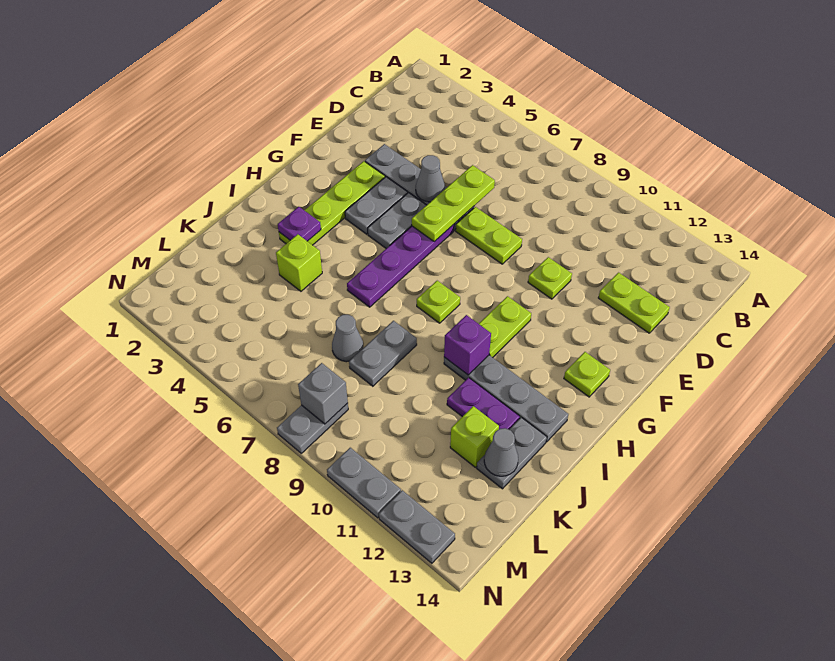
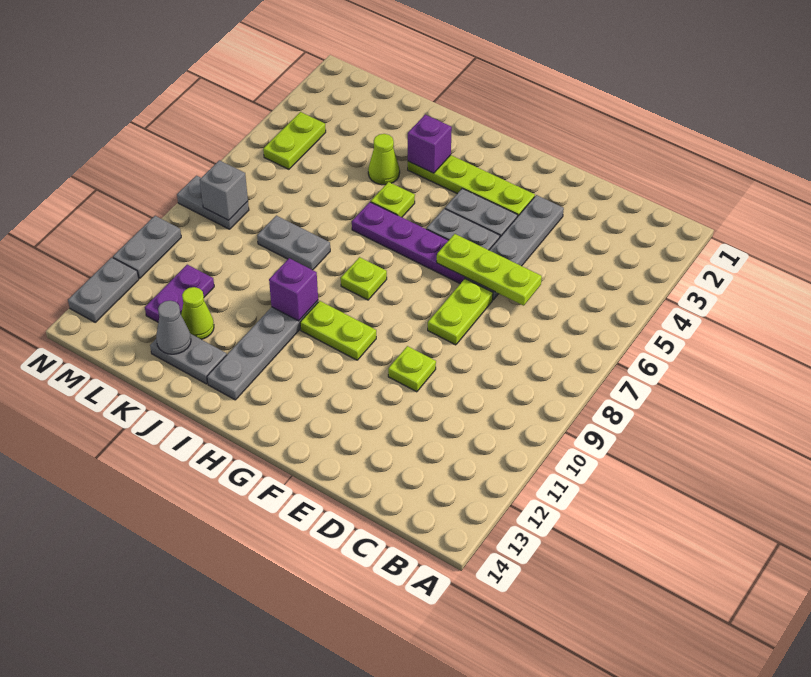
lime plate D12:D13 level 1 -> lime plate M4:M5 level 1
grey cone E5 level 2 -> none
lime plate G13 level 1 -> lime plate I5 level 1
purple plate I3 level 2 -> purple brick I3 level 2
lime brick J4 level 1 -> lime cone J4 level 1
purple plate J11:J12 level 1 -> purple plate L11:L12 level 1
grey cone K7 level 1 -> none
lime brick K12 level 1 -> lime cone K12 level 1

